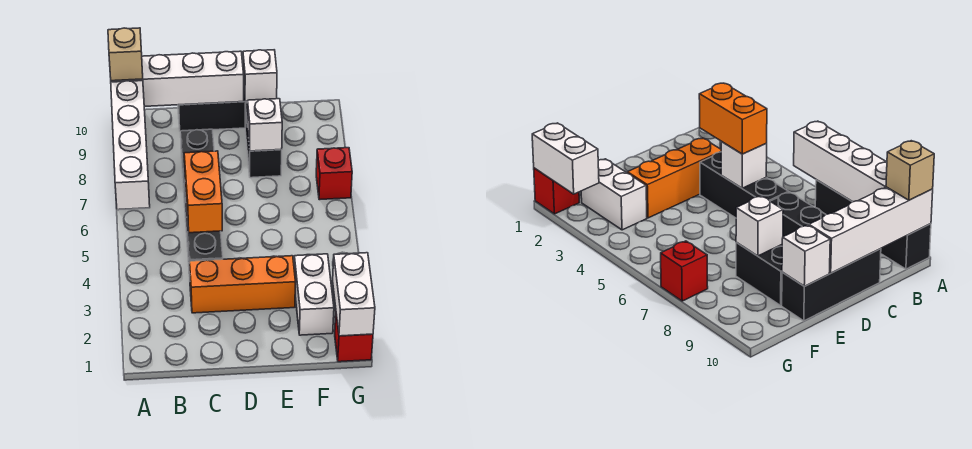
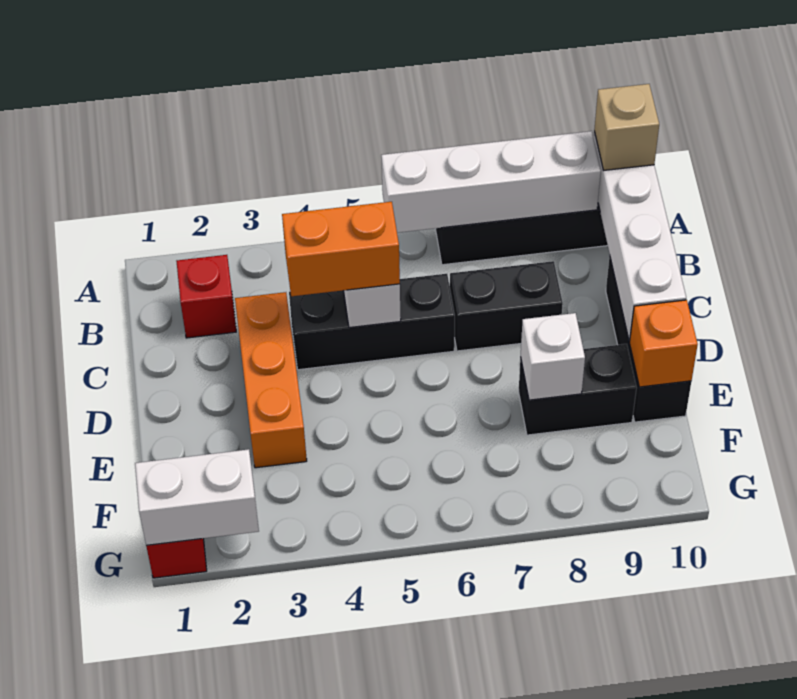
white brick E10 level 2 -> orange brick E10 level 2
white brick F2:F3 level 1 -> none
red brick G7 level 1 -> red brick B2 level 1

